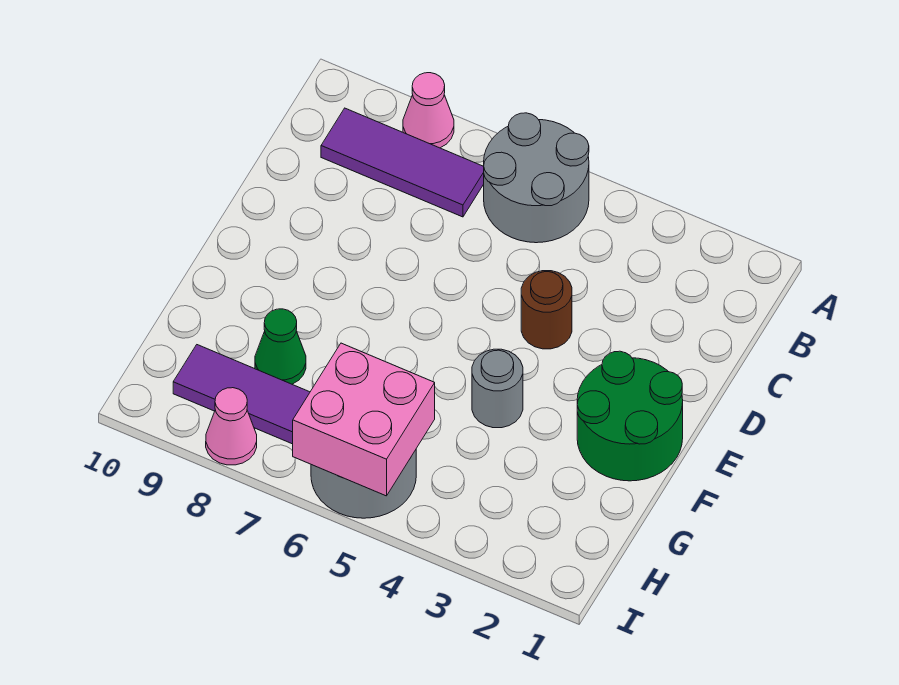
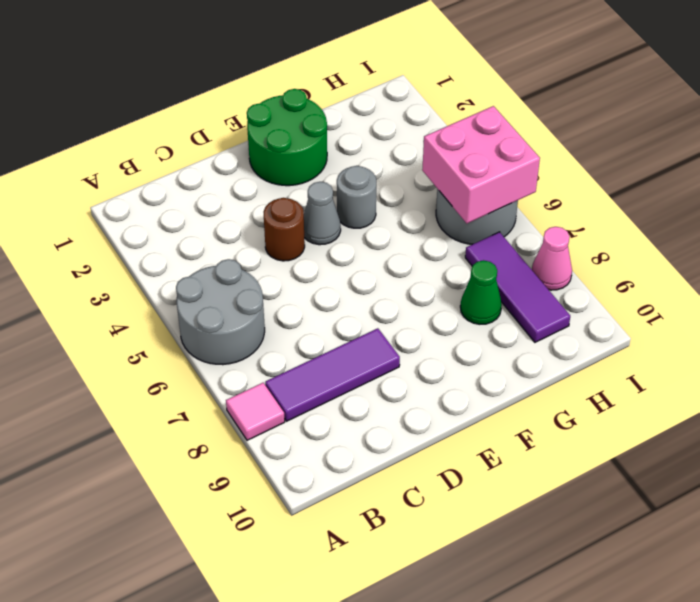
pink cone A8 level 1 -> pink tile A8 level 1
purple tile B7:B9 level 1 -> purple tile B8:D8 level 1
none -> grey cone E4 level 1

